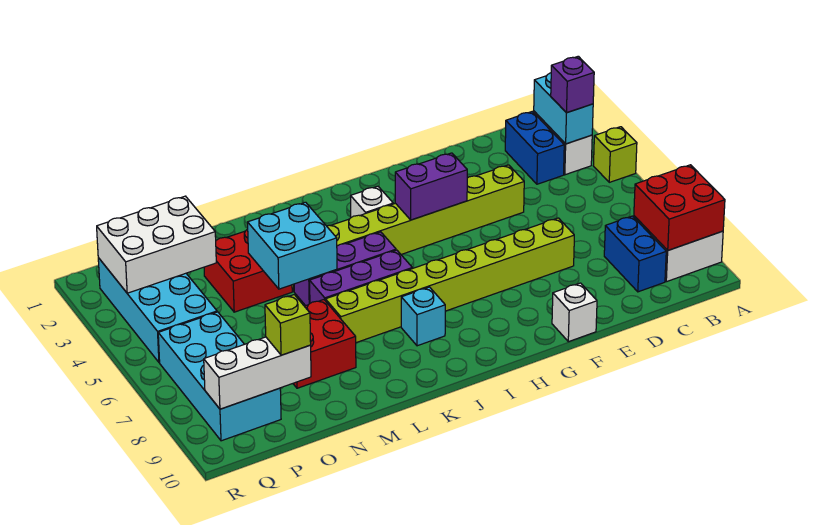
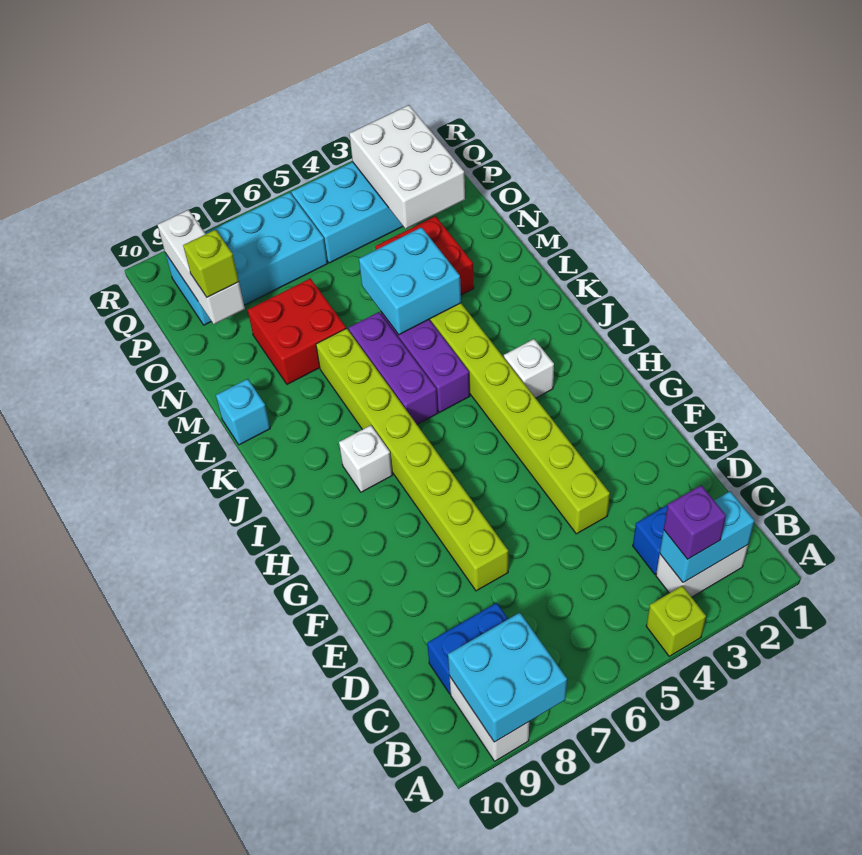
red brick A8:B9 level 2 -> cyan brick A8:B9 level 2
white brick F10 level 1 -> white brick I8 level 1
purple brick G4:H4 level 2 -> none
cyan brick J8 level 1 -> cyan brick L10 level 1

